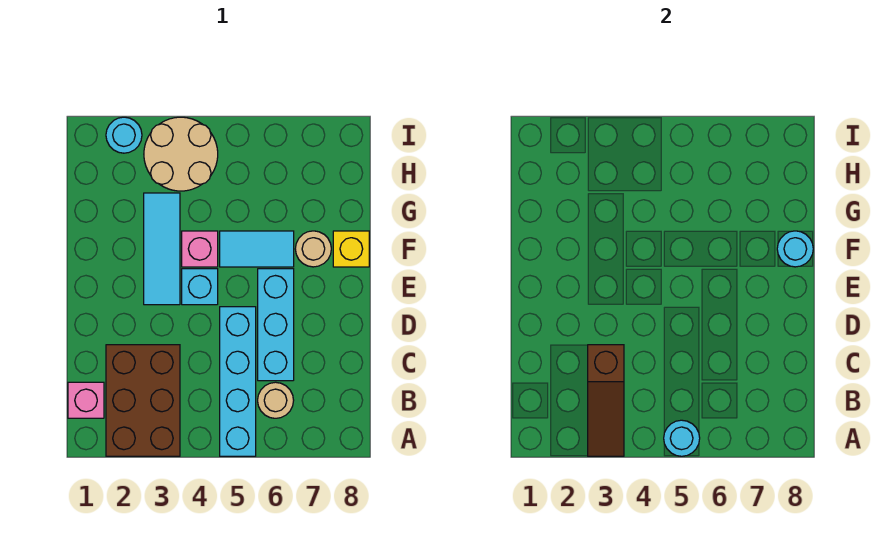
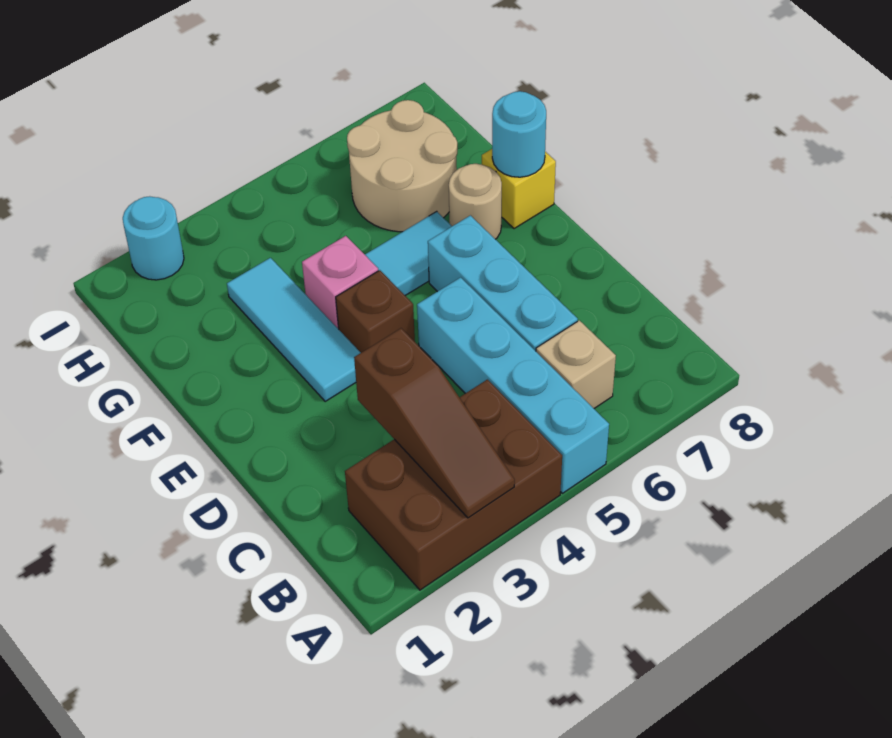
brown brick A2:C3 level 1 -> brown brick A2:B4 level 1
cyan round brick A5 level 2 -> none
pink brick B1 level 1 -> none
tan round brick B6 level 1 -> tan brick B6 level 1
cyan brick E4 level 1 -> brown brick E4 level 1
tan round brick H3:I4 level 1 -> tan round brick G6:H7 level 1

